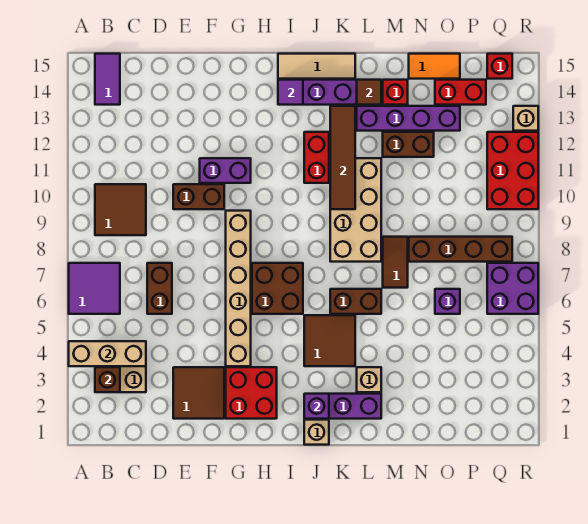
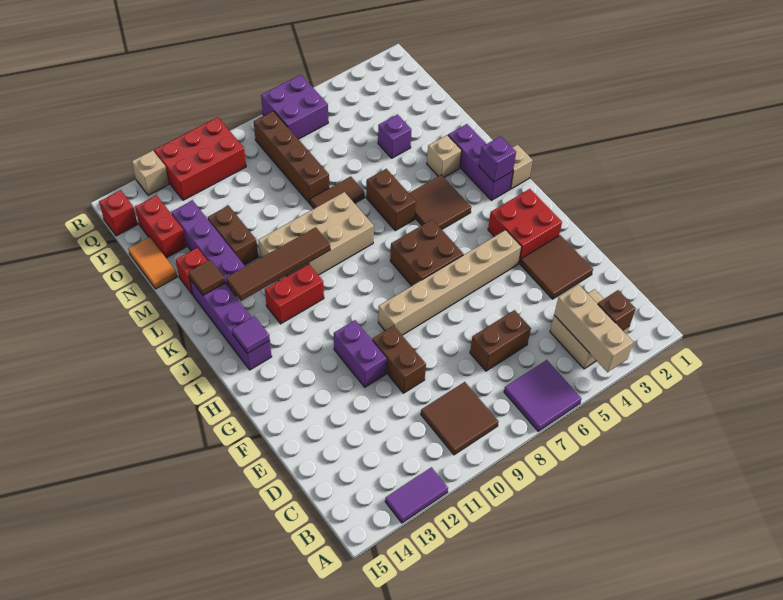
purple tile B14:B15 level 1 -> purple tile A12:A13 level 1
tan tile I15:K15 level 1 -> none
purple brick O6 level 1 -> purple brick N4 level 1

